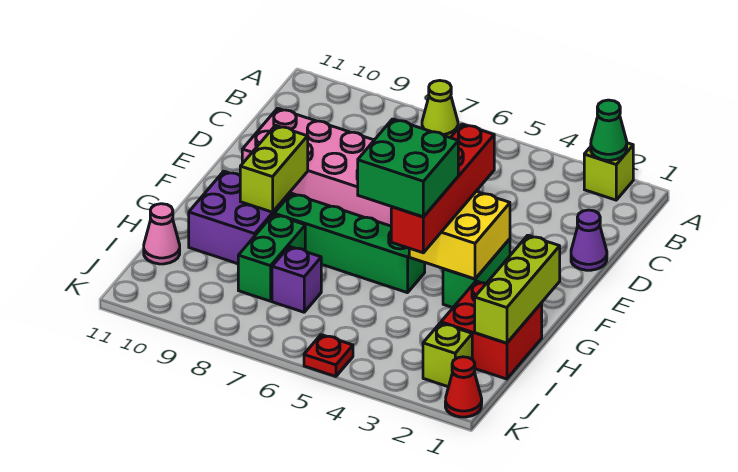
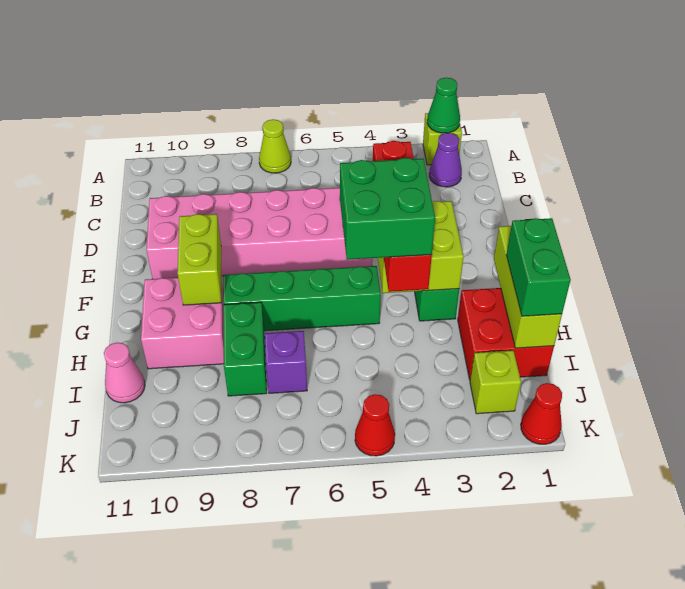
purple cone D1 level 1 -> purple cone B2 level 1
yellow brick F3:G4 level 2 -> lime brick F3:G4 level 2
purple brick G9:H10 level 1 -> pink brick G9:H10 level 1
none -> green brick H1:I1 level 3
red plate K5 level 1 -> red cone K5 level 1

